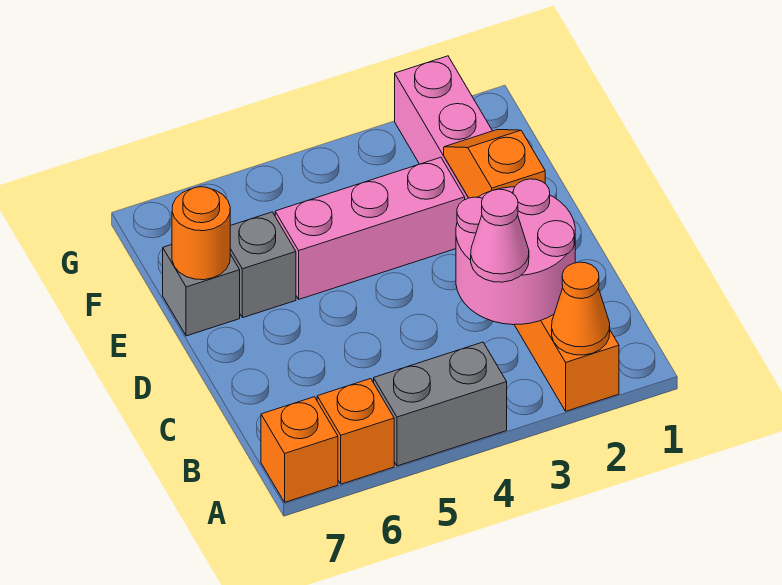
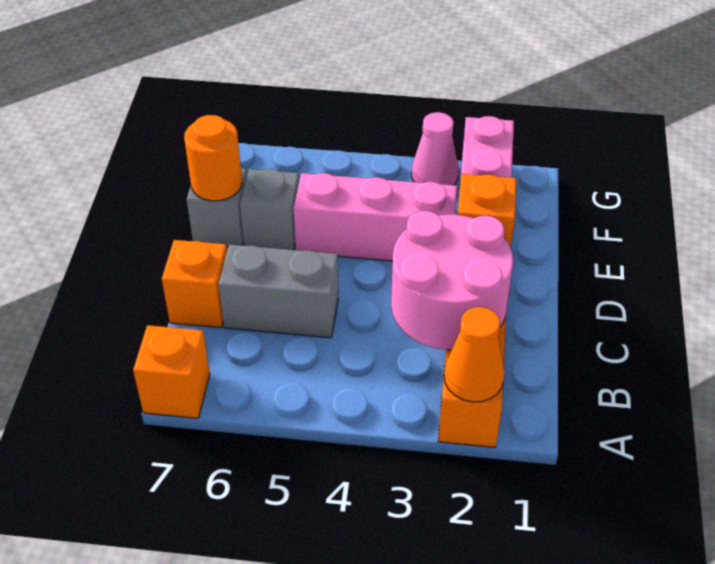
grey brick A4:A5 level 1 -> grey brick C5:C6 level 1
orange brick A6 level 1 -> orange brick C7 level 1
pink cone B3 level 3 -> pink cone G3 level 1

